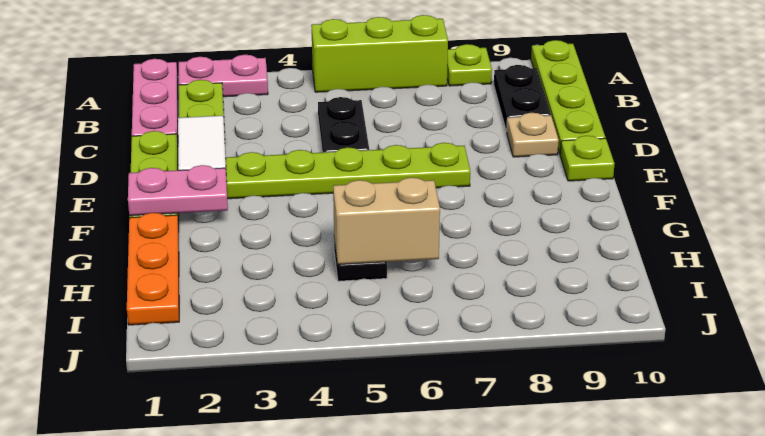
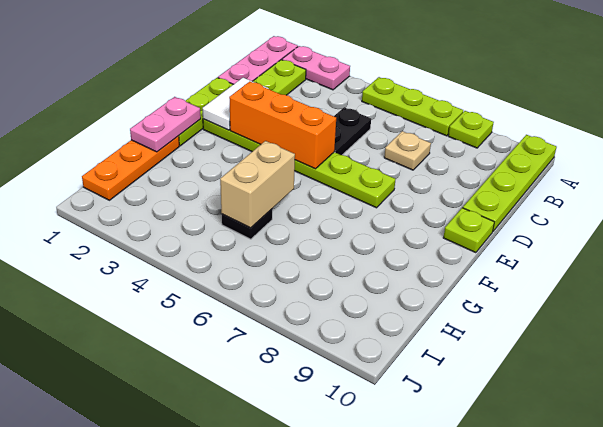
lime brick A5:A7 level 1 -> lime plate A5:A7 level 1
black plate B9:C9 level 1 -> none
tan plate D9 level 1 -> tan plate C7 level 1
none -> orange brick E3:E5 level 2
pink plate F1:F2 level 2 -> pink plate F1:G1 level 2
tan brick H5:H6 level 2 -> tan brick G5:H5 level 2

